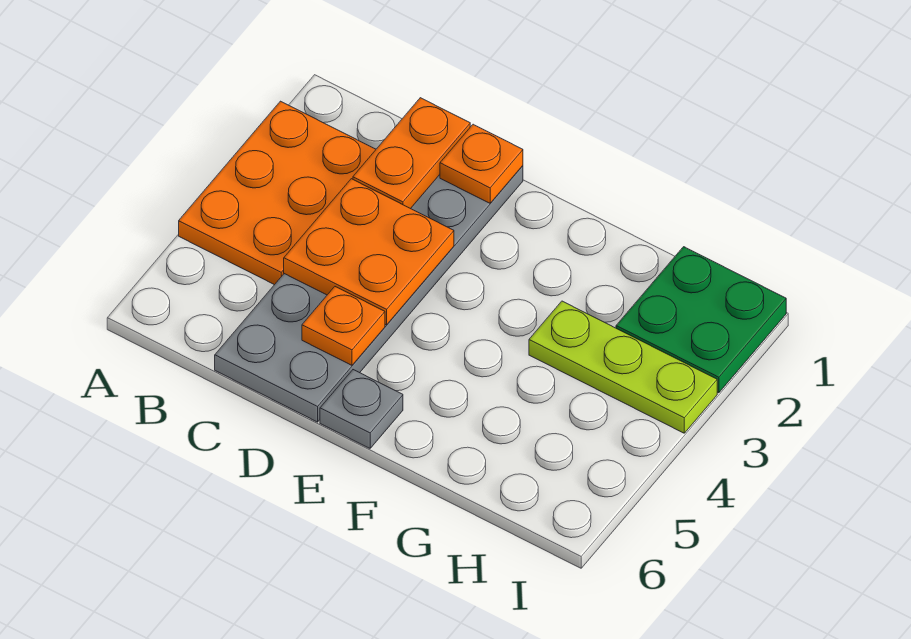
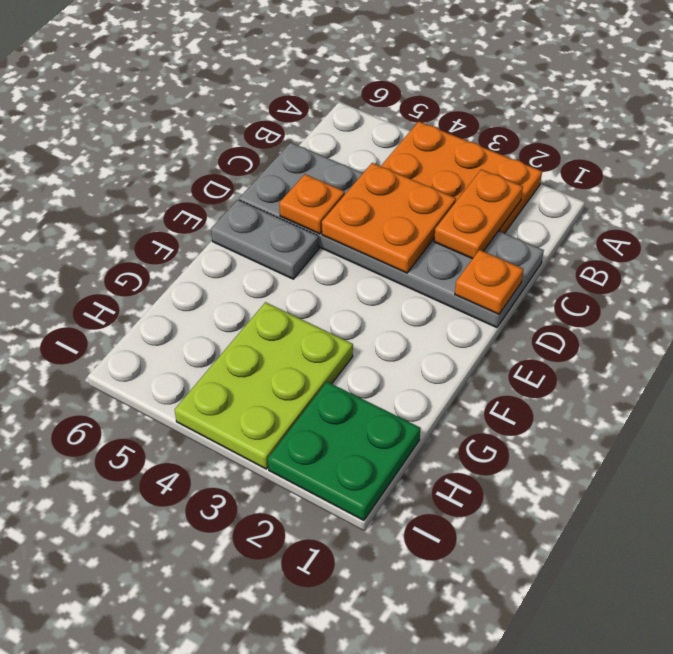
orange plate C1:C2 level 2 -> orange plate B2:C2 level 2
grey plate E6 level 1 -> grey plate E5:E6 level 1
lime plate G3:I3 level 1 -> lime plate G3:I4 level 1

